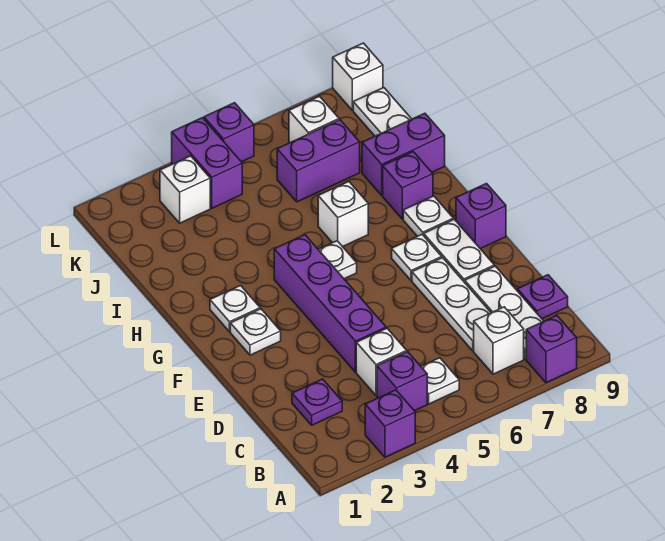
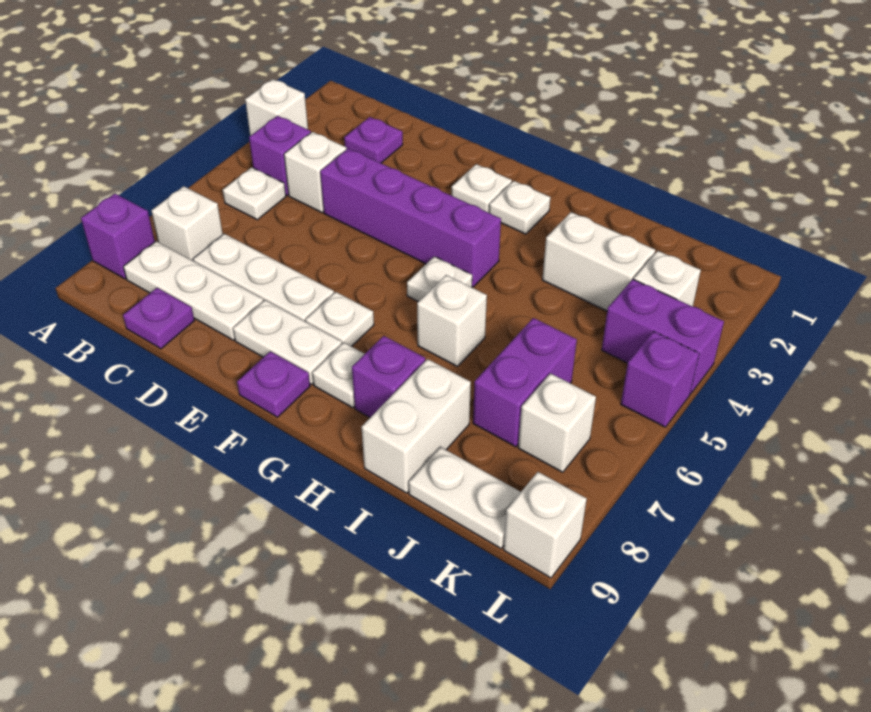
purple brick A3 level 1 -> white brick A3 level 1
purple brick F9 level 1 -> purple plate F9 level 1
none -> white brick I3:J3 level 1
purple brick I8:I9 level 1 -> white brick I8:I9 level 1

